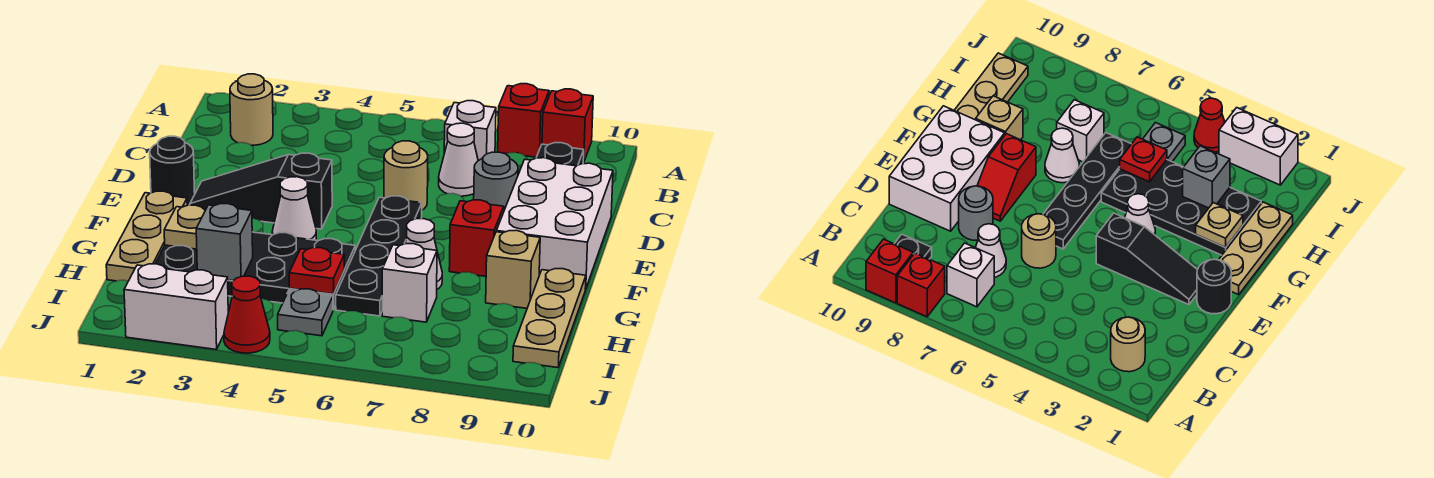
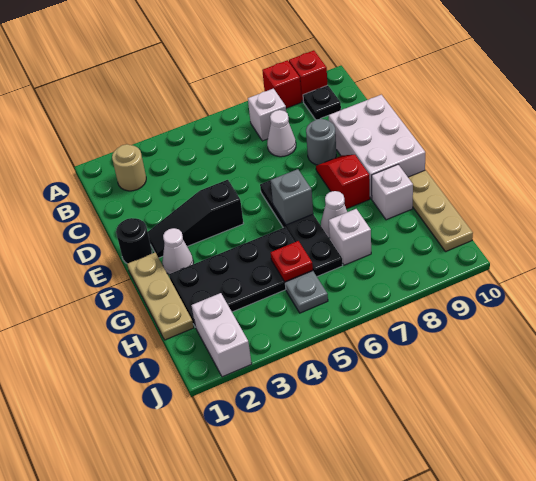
tan round brick D6 level 1 -> none
white cone F4 level 1 -> white cone F2 level 1
tan plate G2 level 2 -> none
tan brick G9 level 1 -> white brick G9 level 1
grey brick H3 level 2 -> grey brick F6 level 2
white brick J2:J3 level 1 -> white brick I2:J2 level 1
red cone J4 level 1 -> none

